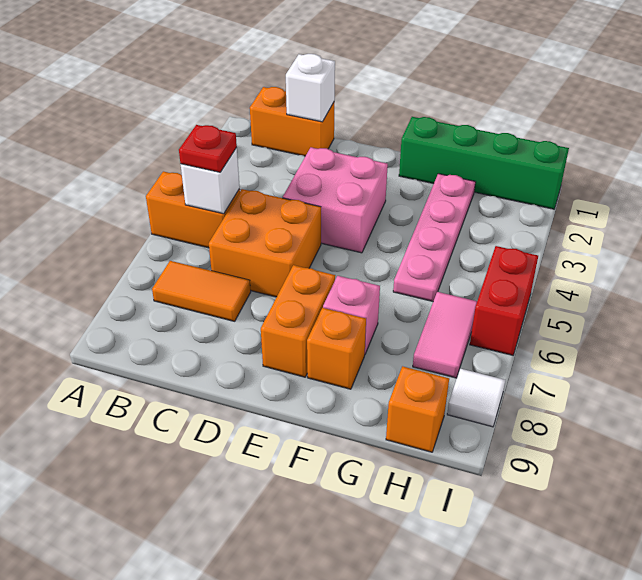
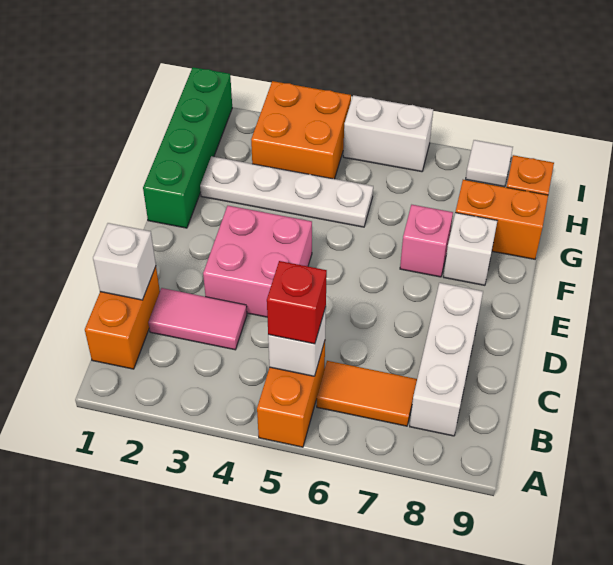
red plate B5 level 3 -> red brick B5 level 3
orange tile B7:C7 level 1 -> orange tile B6:B7 level 1
none -> white brick B8:D8 level 1
orange brick C5:D6 level 1 -> orange brick H3:I4 level 1
orange brick E7:E8 level 1 -> orange brick G8:G9 level 1
orange brick F8 level 1 -> white brick F8 level 1
pink plate G2:G5 level 1 -> white plate G2:G5 level 1
pink tile H6:H7 level 1 -> pink tile C2:C3 level 1
red brick I5:I6 level 1 -> white brick I5:I6 level 1

